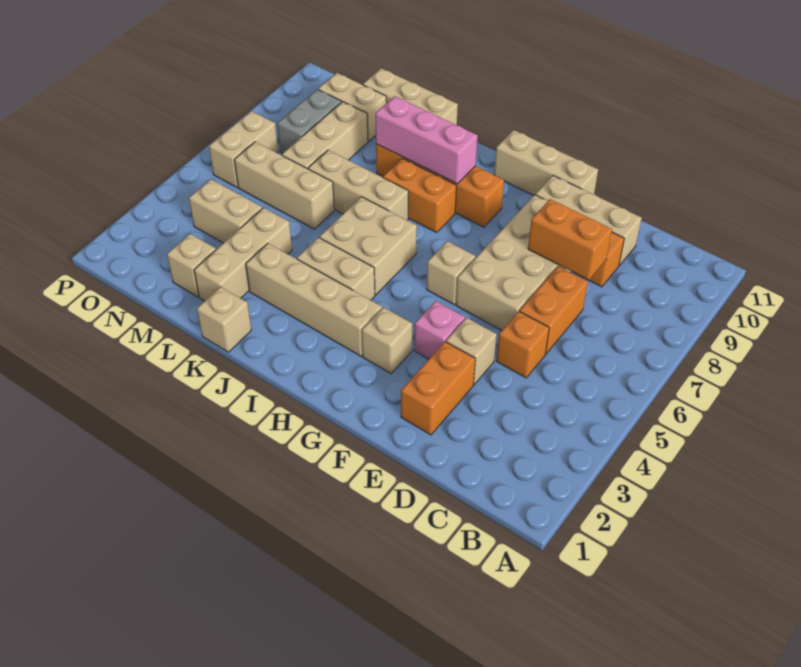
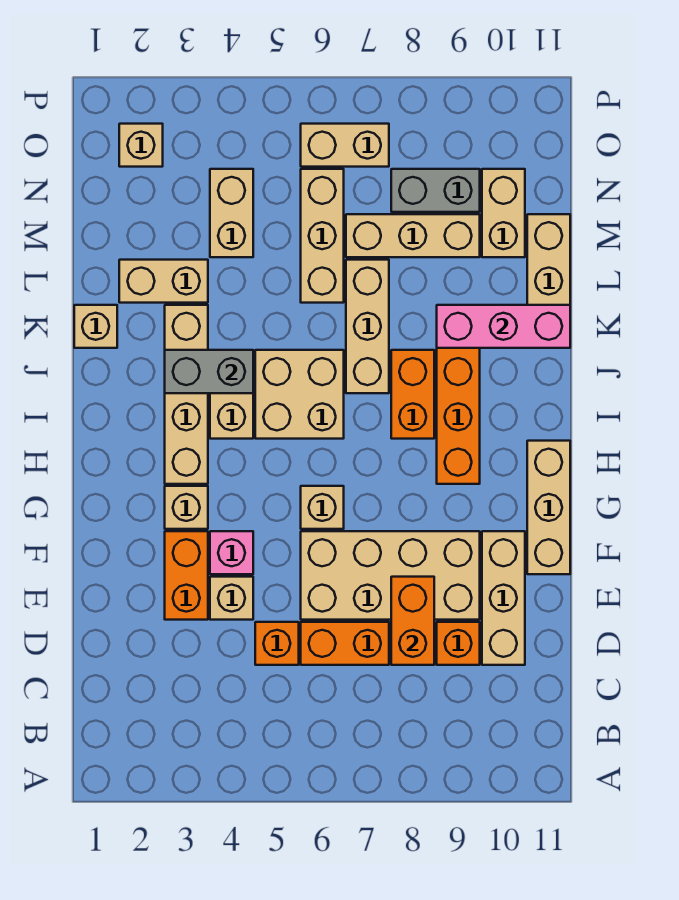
orange brick E2:E3 level 1 -> orange brick E3:F3 level 1
pink brick I9:K9 level 2 -> pink brick K9:K11 level 2
none -> grey brick J3:J4 level 2
tan brick L2:L4 level 1 -> tan brick L2:L3 level 1
tan brick M2 level 1 -> tan brick O2 level 1

